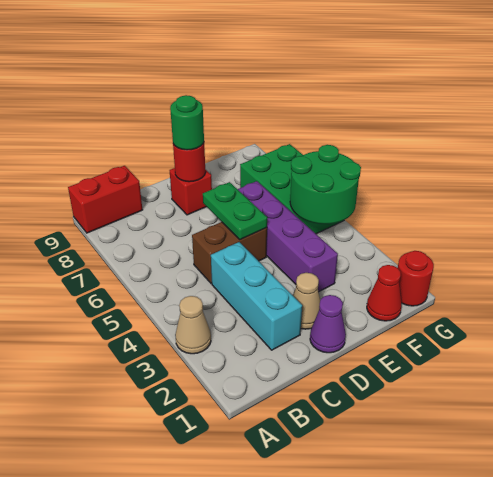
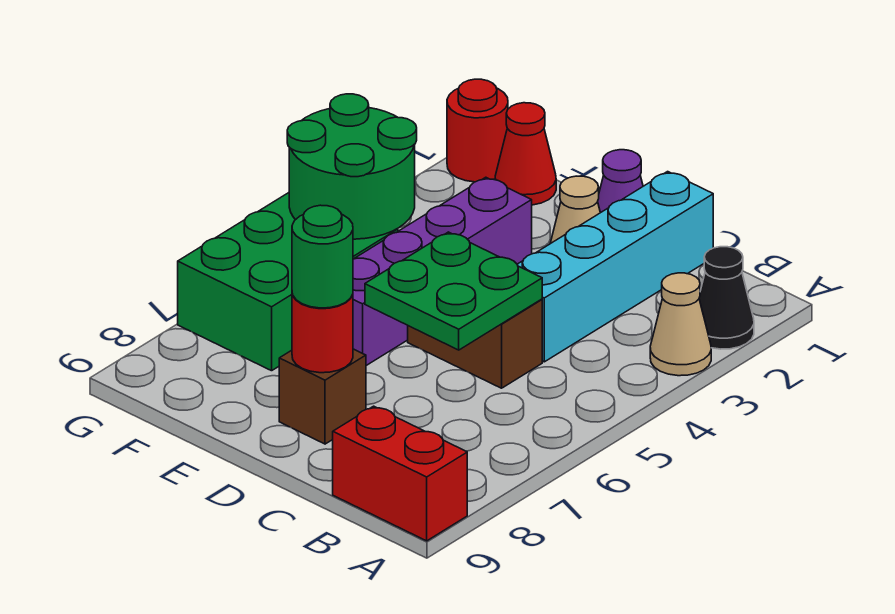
none -> black cone A2 level 1
cyan brick C2:C4 level 1 -> cyan brick C1:C4 level 1
green plate D5:D6 level 2 -> green plate C5:D6 level 2
red brick D8 level 1 -> brown brick D8 level 1

